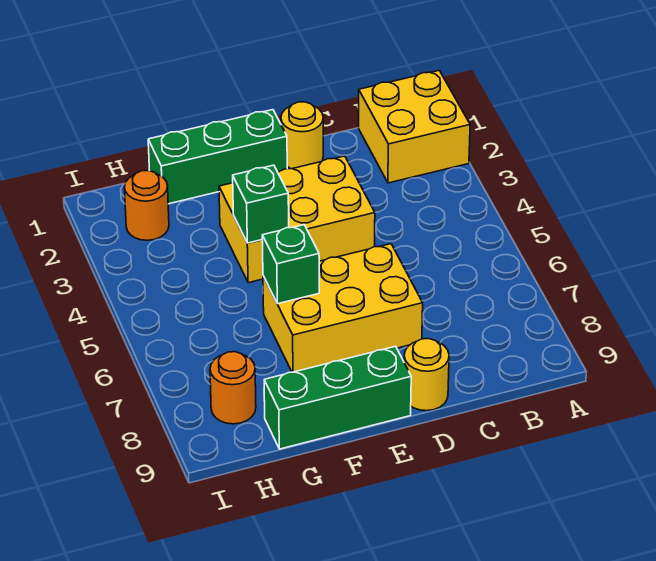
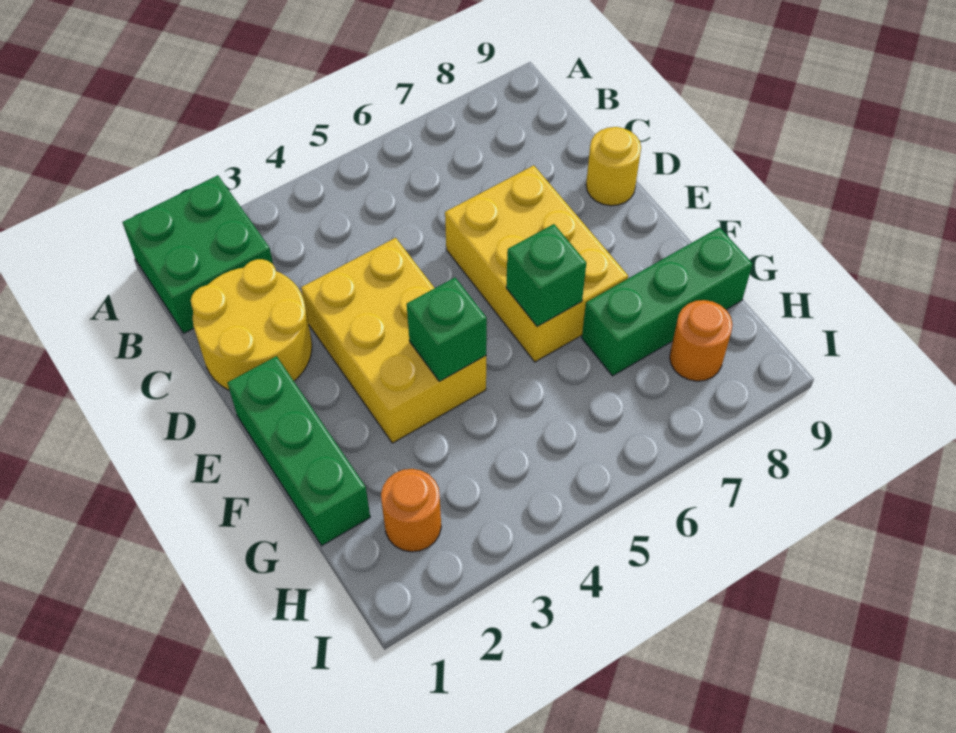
yellow brick A1:B2 level 1 -> green brick A1:B2 level 1
yellow round brick D1 level 1 -> yellow round brick C1:D2 level 1
green brick E9:G9 level 1 -> green brick G7:G9 level 1

